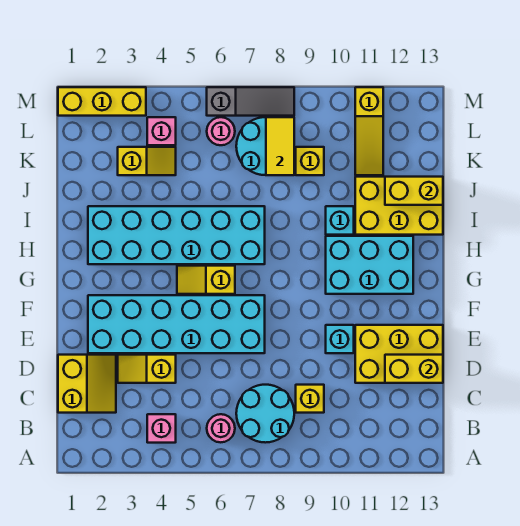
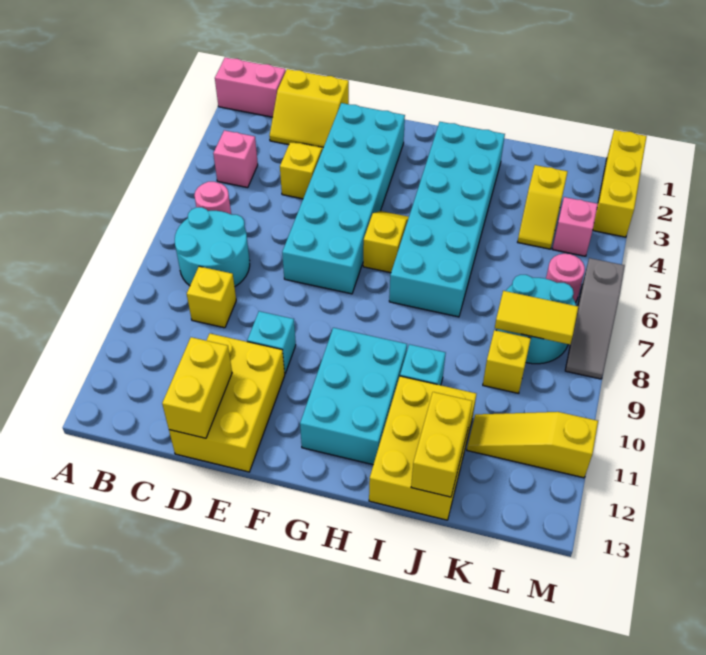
none -> pink brick A1:B1 level 1

